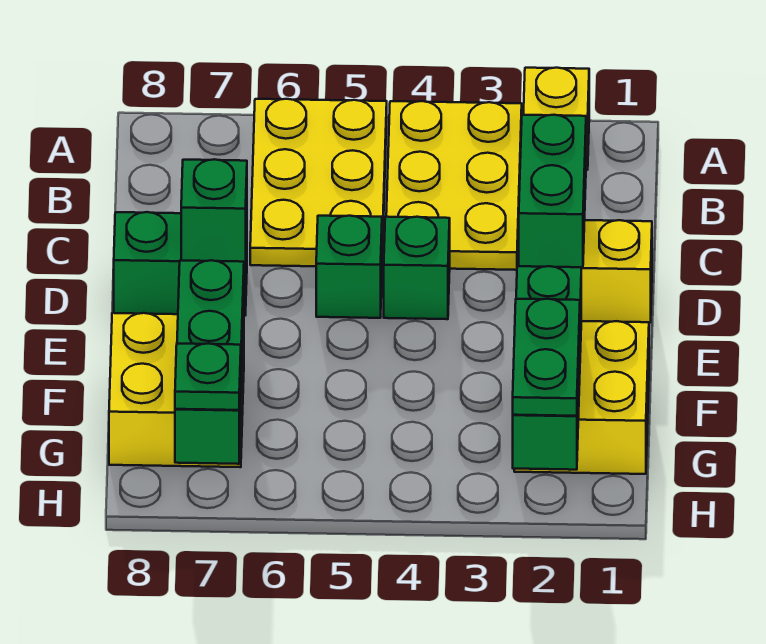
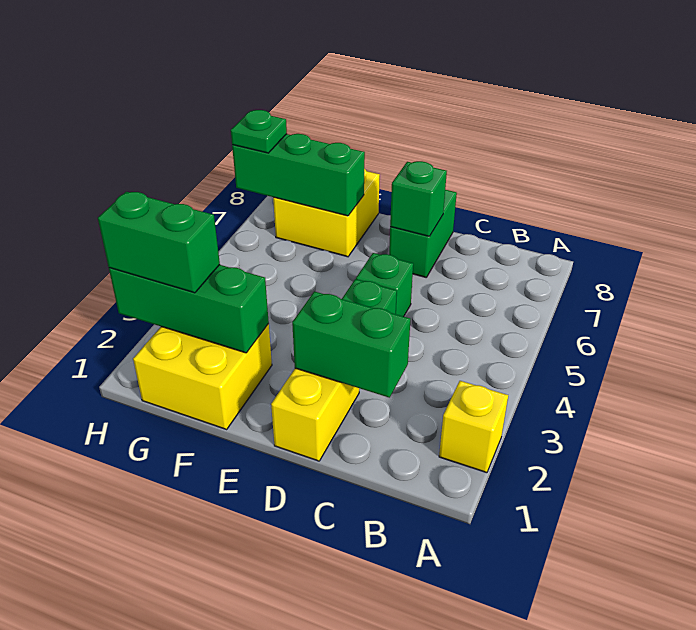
yellow plate A3:C4 level 1 -> none
yellow plate A5:C6 level 1 -> none
green plate G2:H2 level 3 -> green brick G2:H2 level 3

